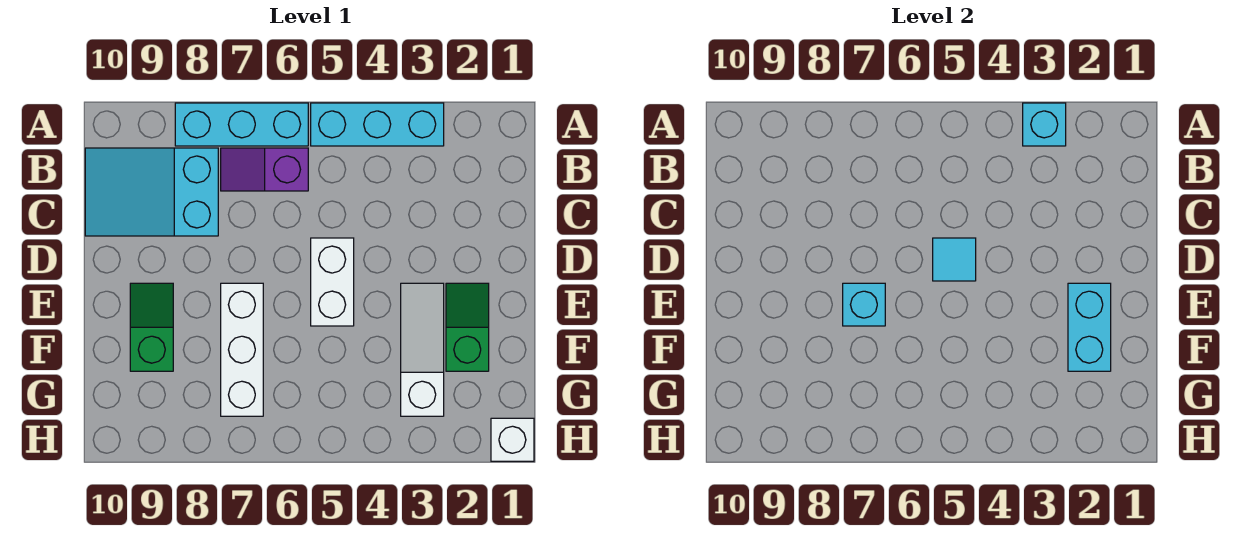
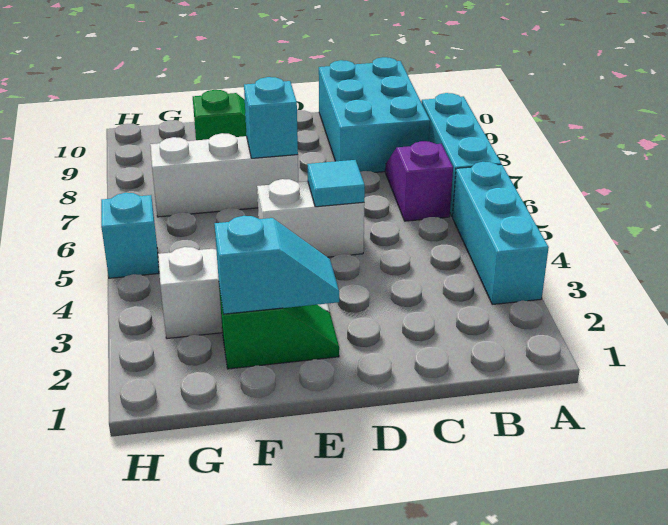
cyan brick A3 level 2 -> cyan brick H5 level 1
cyan slope B8:C10 level 1 top 8 -> cyan brick B8:C10 level 1
cyan brick E2:F2 level 2 -> cyan slope E2:F2 level 2 top F
white brick H1 level 1 -> none

